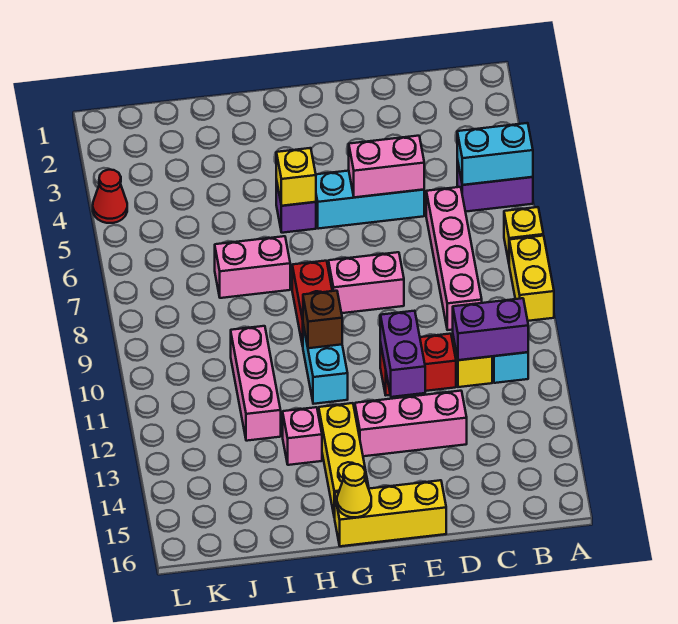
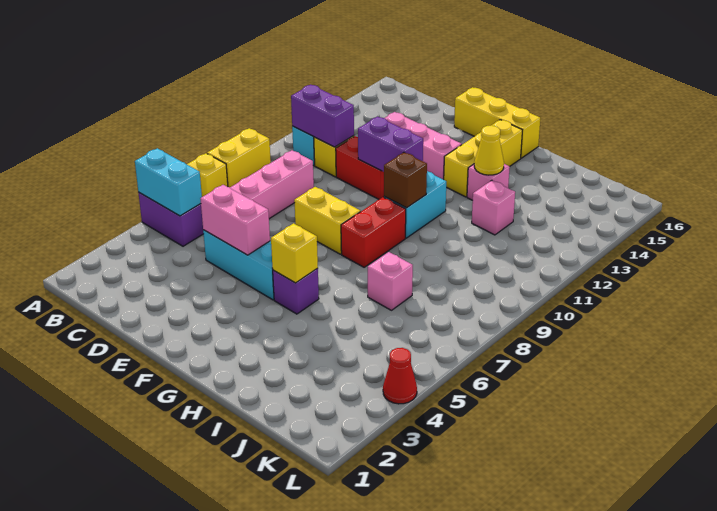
pink brick E8:F8 level 1 -> yellow brick E8:F8 level 1
purple brick E11:E12 level 2 -> purple brick E11:F11 level 2
yellow cone G16 level 2 -> yellow cone H13 level 2
pink brick H7:I7 level 1 -> pink brick I7 level 1
pink brick I10:I12 level 1 -> pink brick I12 level 1

